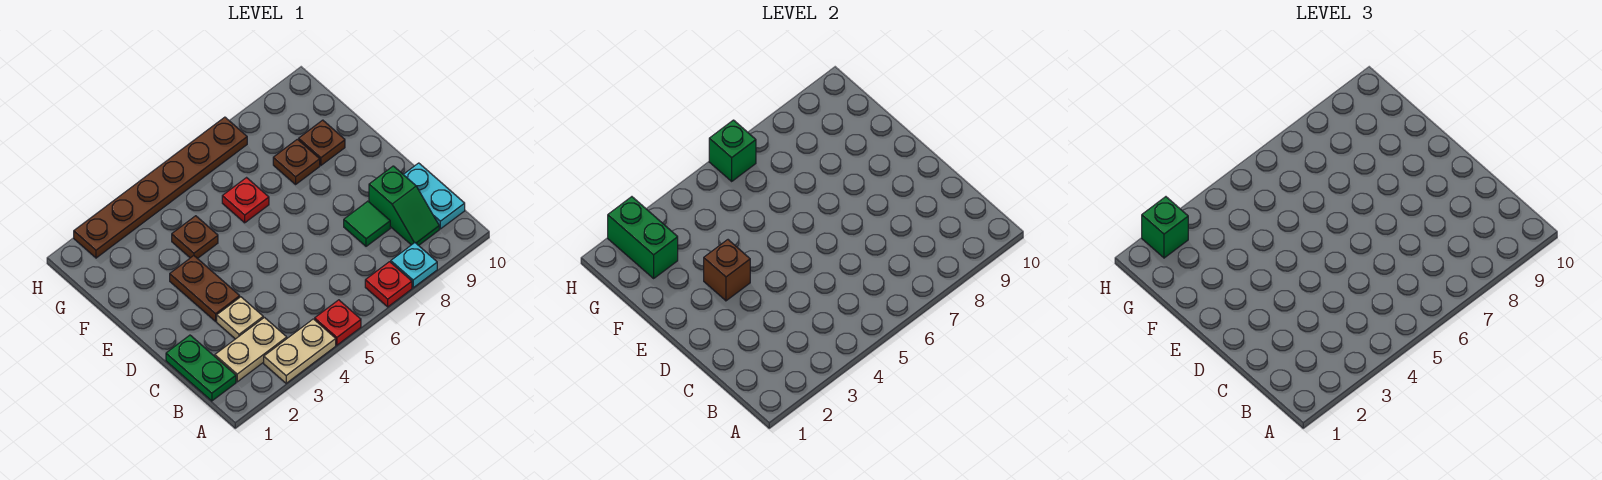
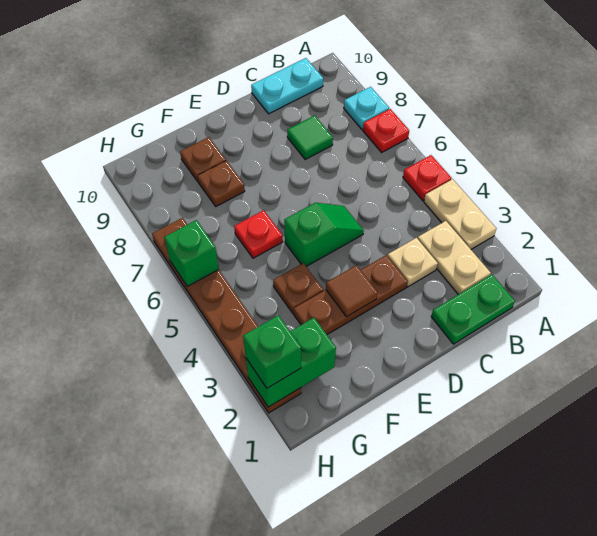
green slope B9:C9 level 1 top C -> green slope D5:E5 level 1 top E
brown plate D3:E3 level 1 -> brown plate D3:F3 level 1
brown brick E3 level 2 -> brown tile E3 level 2

